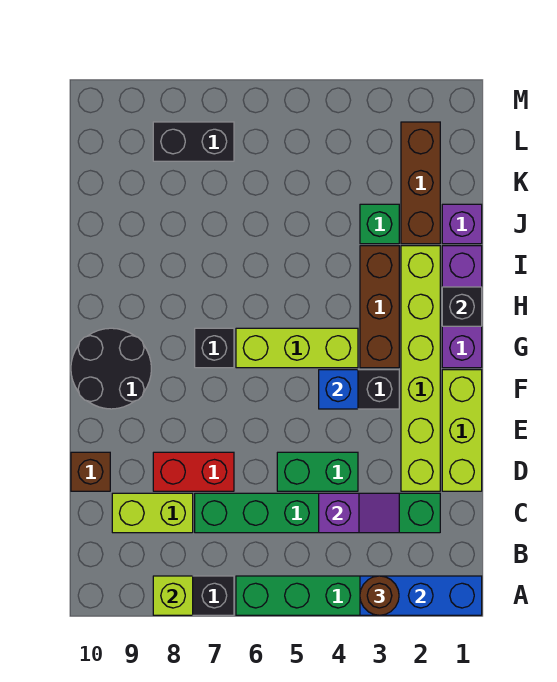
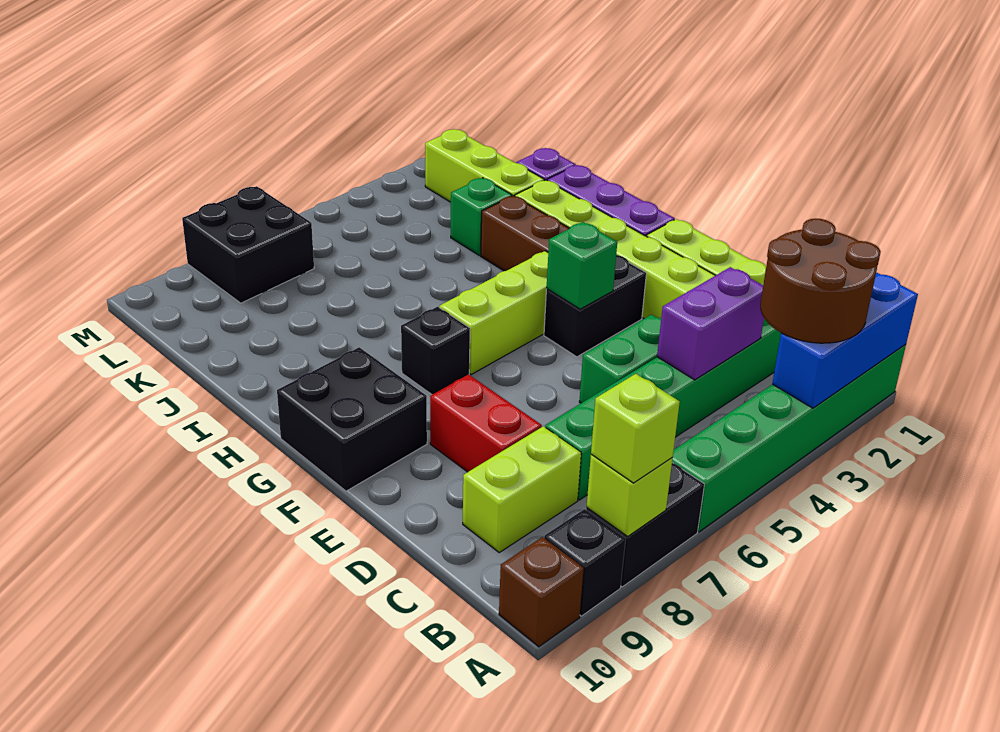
brown round brick A3 level 3 -> brown round brick A2:B3 level 3
none -> lime brick A8 level 3
purple slope C3:C4 level 2 top 4 -> purple brick C3:C4 level 2
red brick D7:D8 level 1 -> red brick D8:E8 level 1
brown brick D10 level 1 -> brown brick A10 level 1
blue brick F4 level 2 -> green brick F4 level 2
black round brick F9:G10 level 1 -> black brick F9:G10 level 1
black brick H1 level 2 -> black brick A9 level 1
brown brick J2:L2 level 1 -> lime brick J2:L2 level 1
black brick L7:L8 level 1 -> black brick L7:M8 level 1

